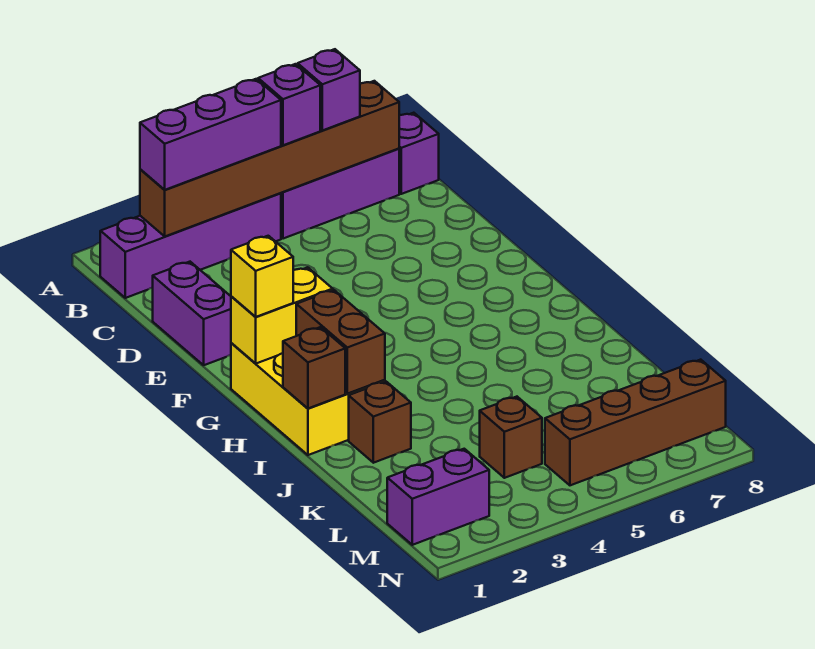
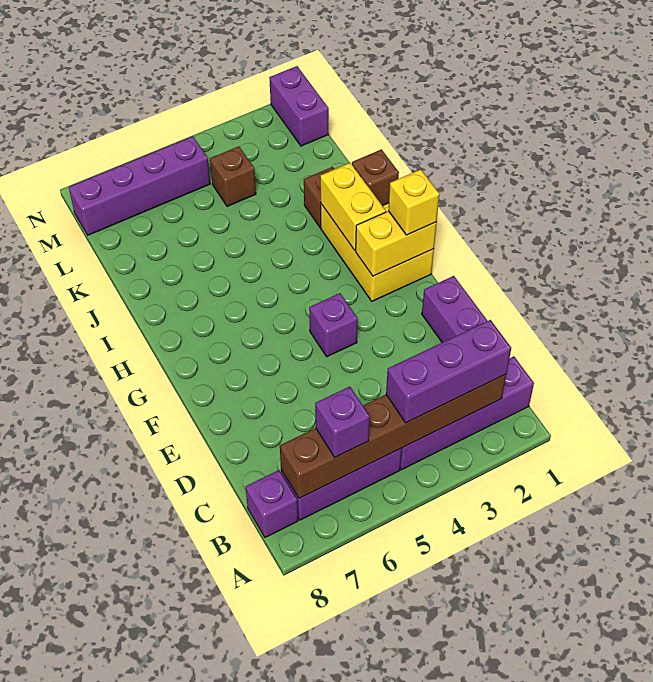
purple brick B5 level 3 -> purple brick F4 level 1
brown brick H2:I2 level 2 -> yellow brick H2:I2 level 2
purple brick M1:M2 level 1 -> purple brick M1:N1 level 1
brown brick M5:M8 level 1 -> purple brick M5:M8 level 1

